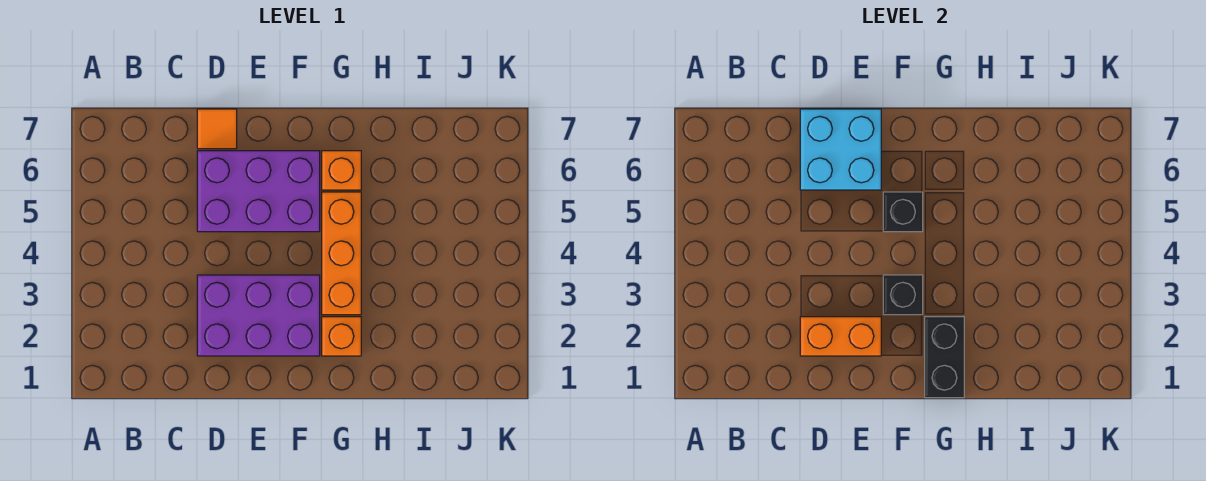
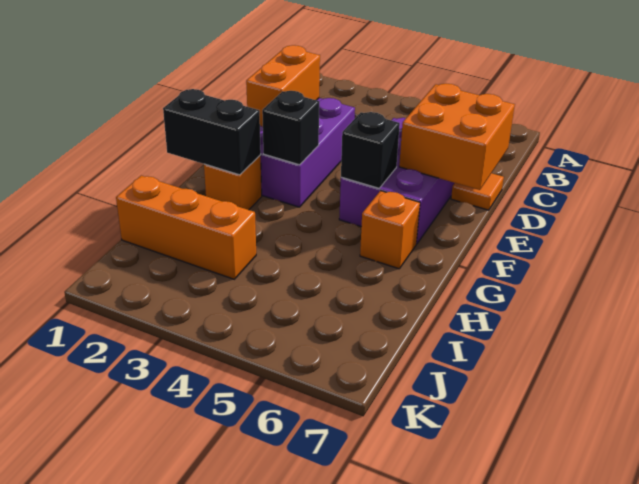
cyan brick D6:E7 level 2 -> orange brick D6:E7 level 2
orange brick G3:G5 level 1 -> orange brick I1:I3 level 1

